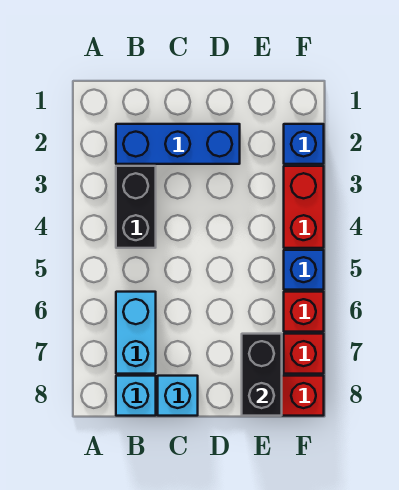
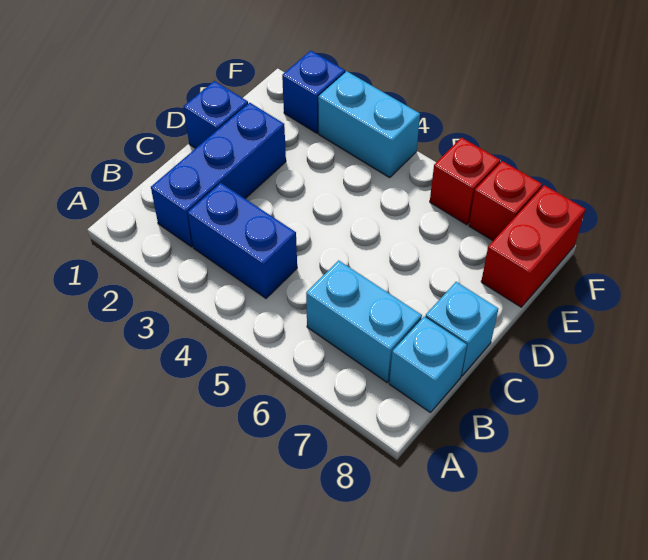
black brick B3:B4 level 1 -> blue brick B3:B4 level 1
black brick E7:E8 level 2 -> none
red brick F3:F4 level 1 -> cyan brick F3:F4 level 1
blue brick F5 level 1 -> blue brick D1 level 1

